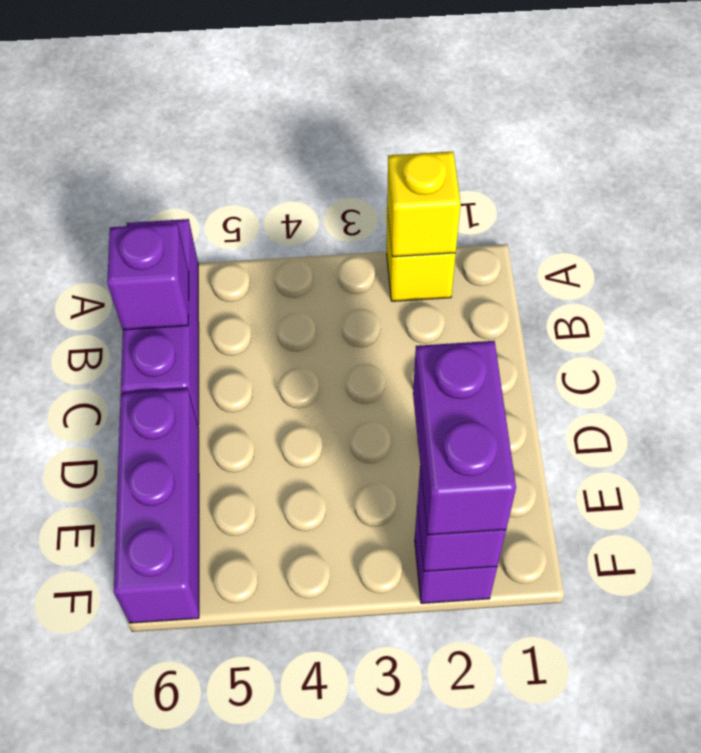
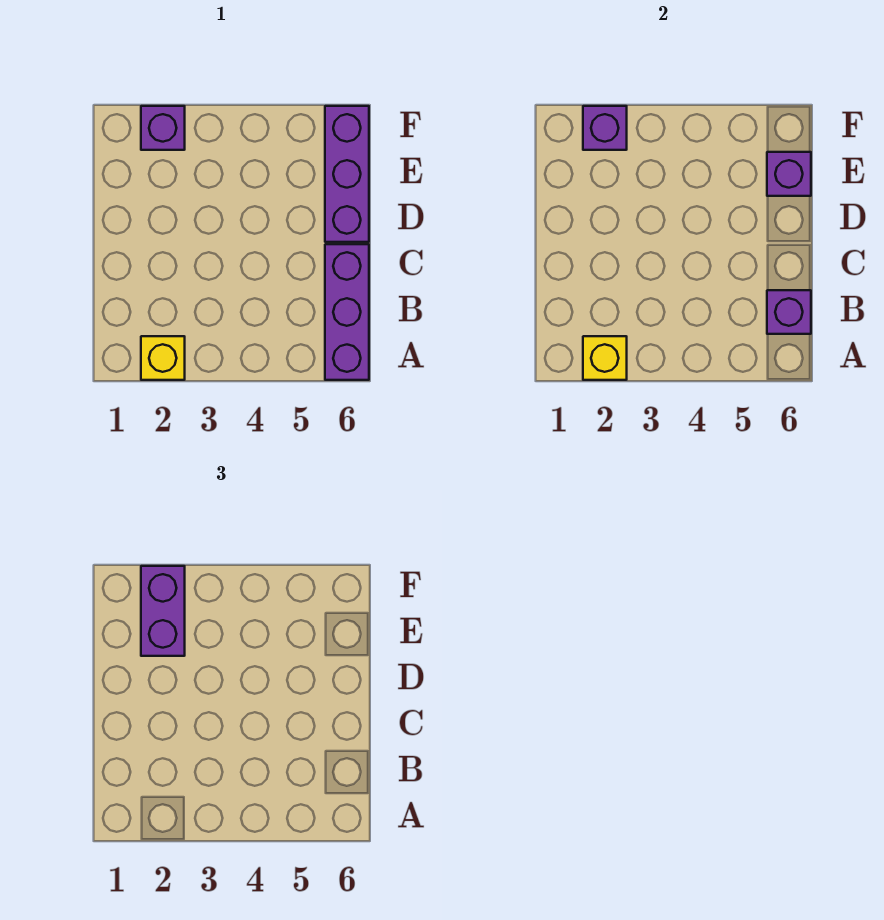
none -> purple brick E6 level 2

